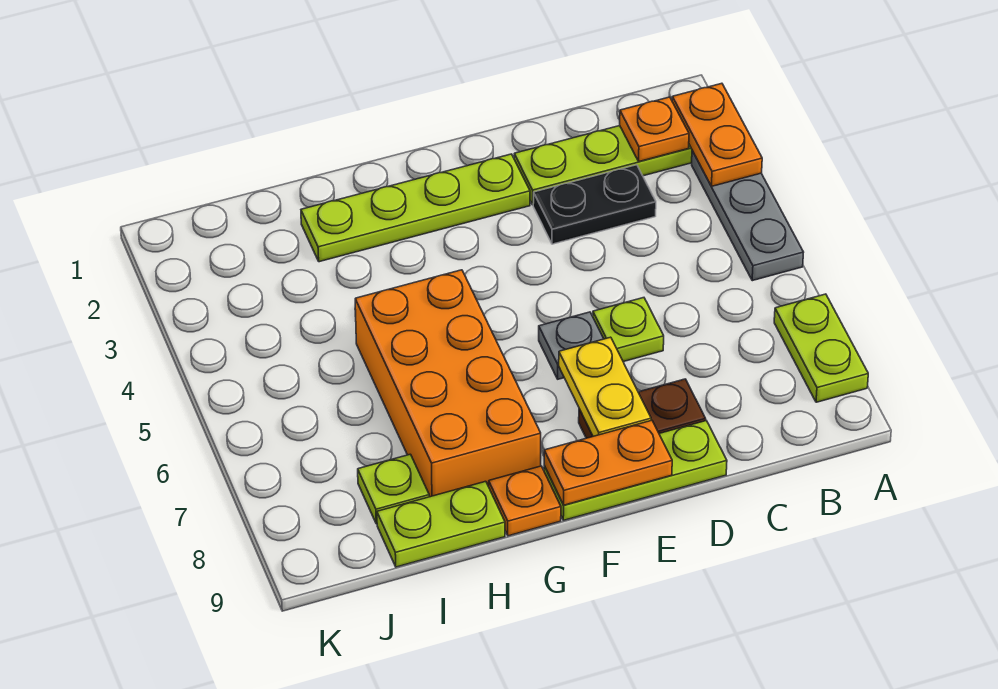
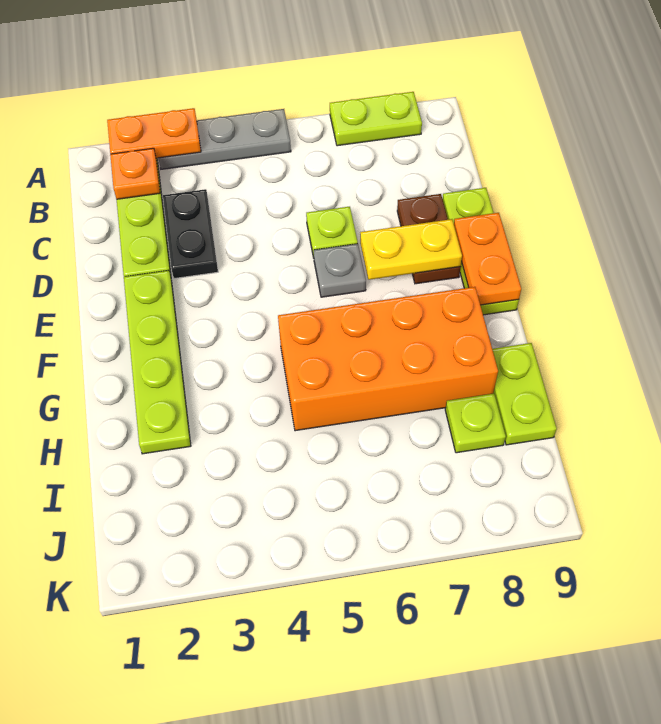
orange plate G9 level 1 -> none

